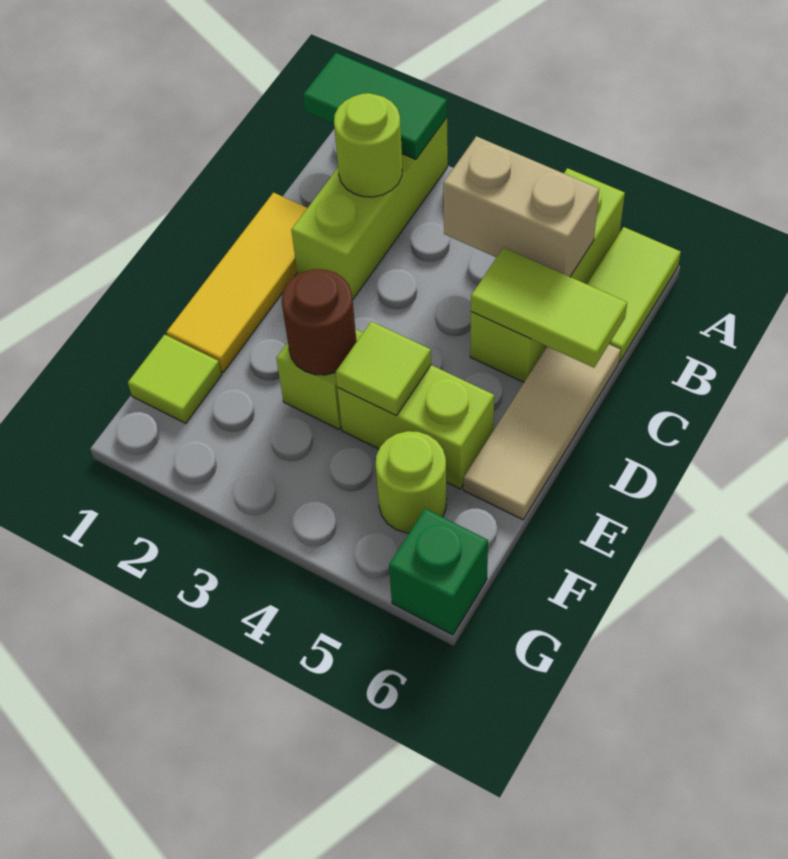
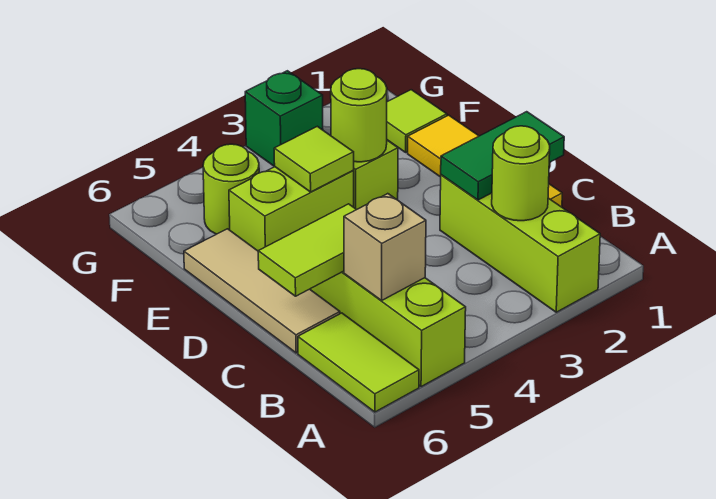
green tile A1:A2 level 2 -> green tile C1:C2 level 2
tan brick B4:B5 level 2 -> tan brick B5 level 2
brown round brick E3 level 2 -> lime round brick E3 level 2
green brick G6 level 1 -> green brick G3 level 1

